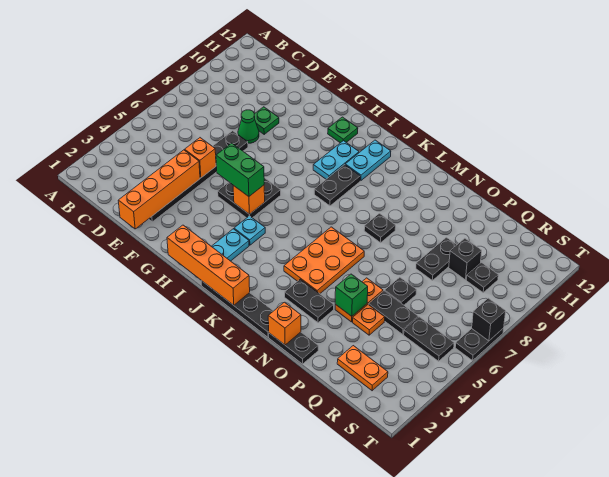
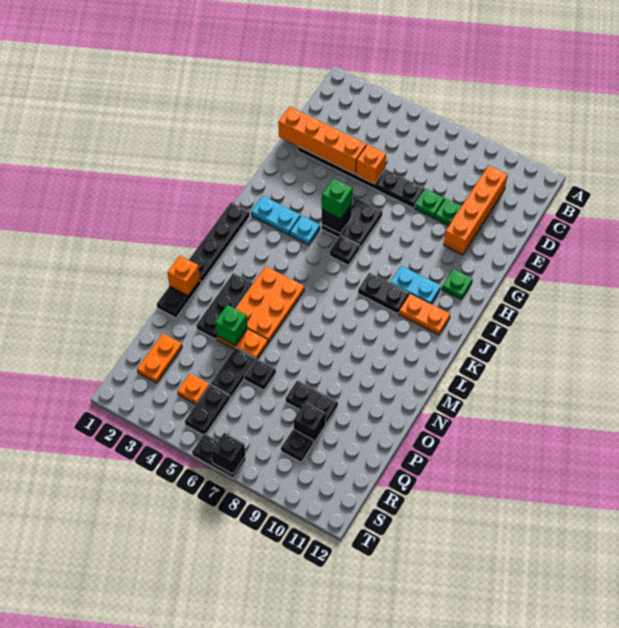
green cone E8 level 1 -> green plate E8 level 1
green brick G5:H5 level 3 -> green brick H5 level 3
orange brick H1:K1 level 2 -> orange brick C10:F10 level 1
orange brick H5 level 2 -> black brick H5 level 2
cyan plate J10:J11 level 1 -> orange plate J10:J11 level 1
orange plate L4:M6 level 1 -> orange plate L4:N5 level 1
black plate M3:N3 level 1 -> black plate M3:O3 level 1
black plate M8 level 1 -> black plate I6 level 1
orange plate P4 level 1 -> orange plate R4 level 1

